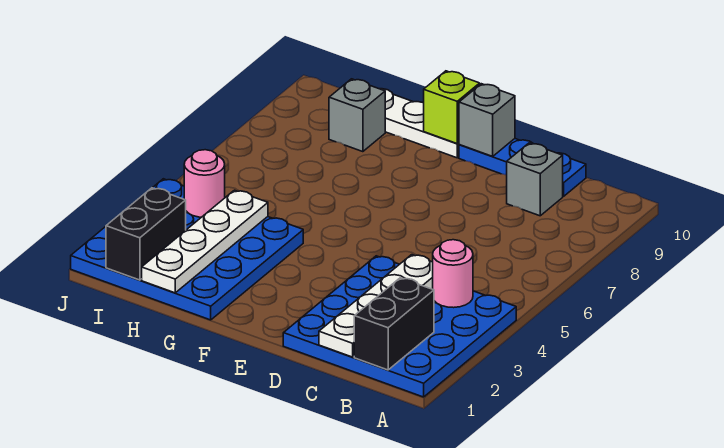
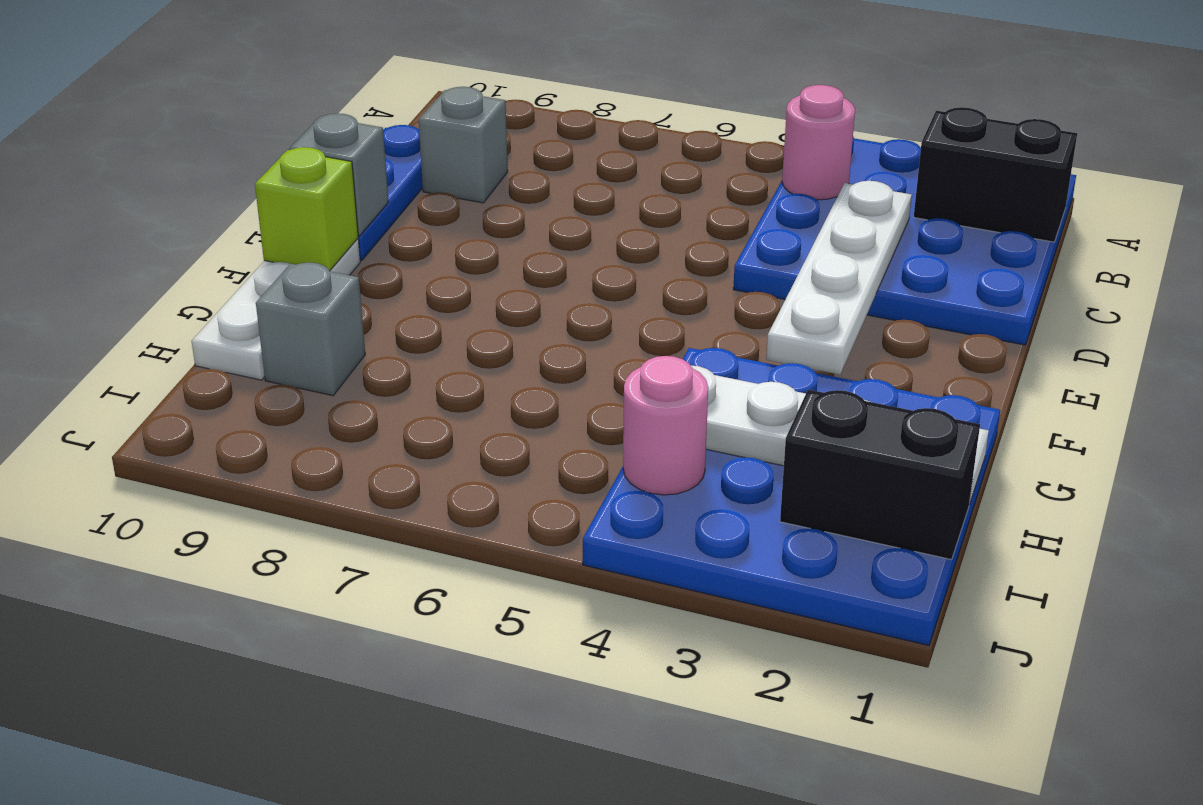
white plate C1:C4 level 2 -> white plate C3:F3 level 2

